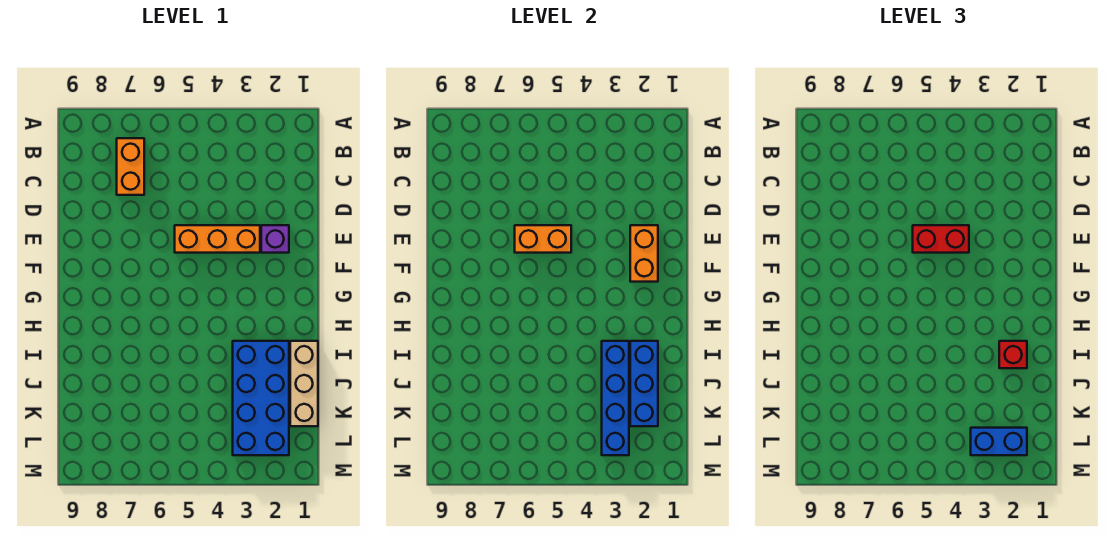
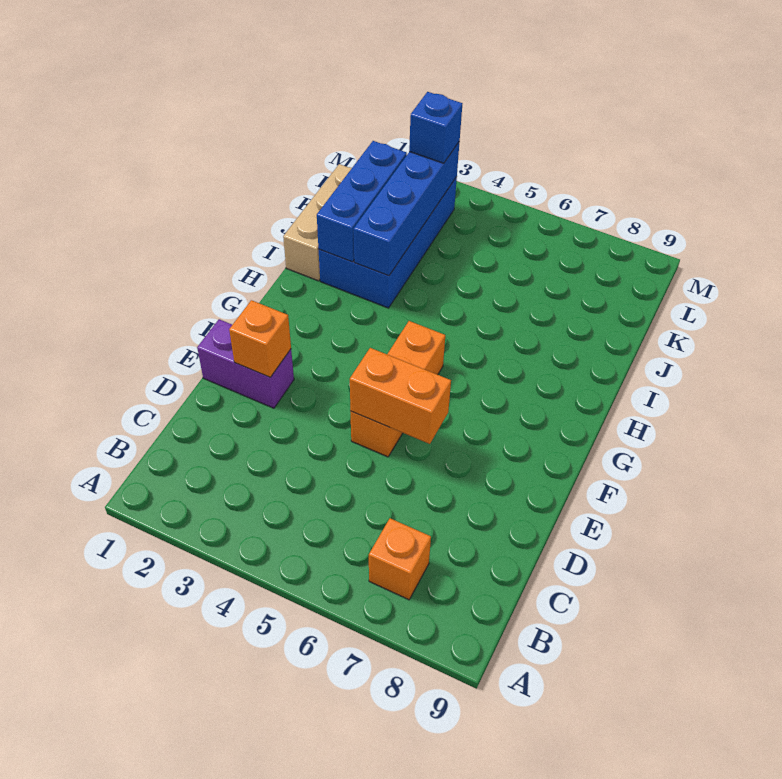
orange brick B7:C7 level 1 -> orange brick B7 level 1
purple brick E2 level 1 -> purple brick E1:E2 level 1
orange brick E2:F2 level 2 -> orange brick E2 level 2
orange brick E3:E5 level 1 -> orange brick E5:G5 level 1
red brick E4:E5 level 3 -> none
red brick I2 level 3 -> none
blue brick L2:L3 level 3 -> blue brick L3 level 3

